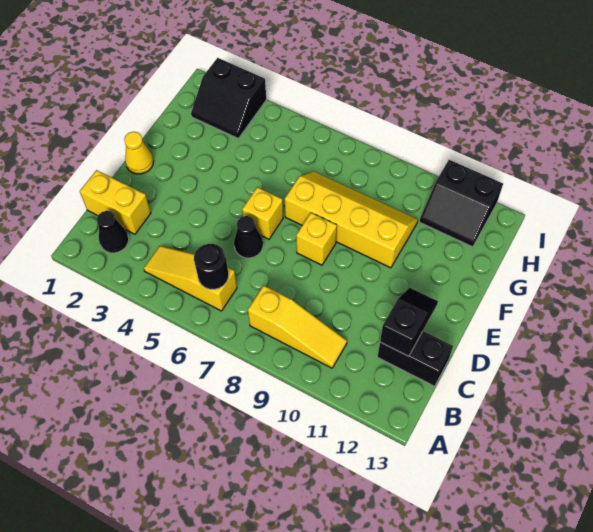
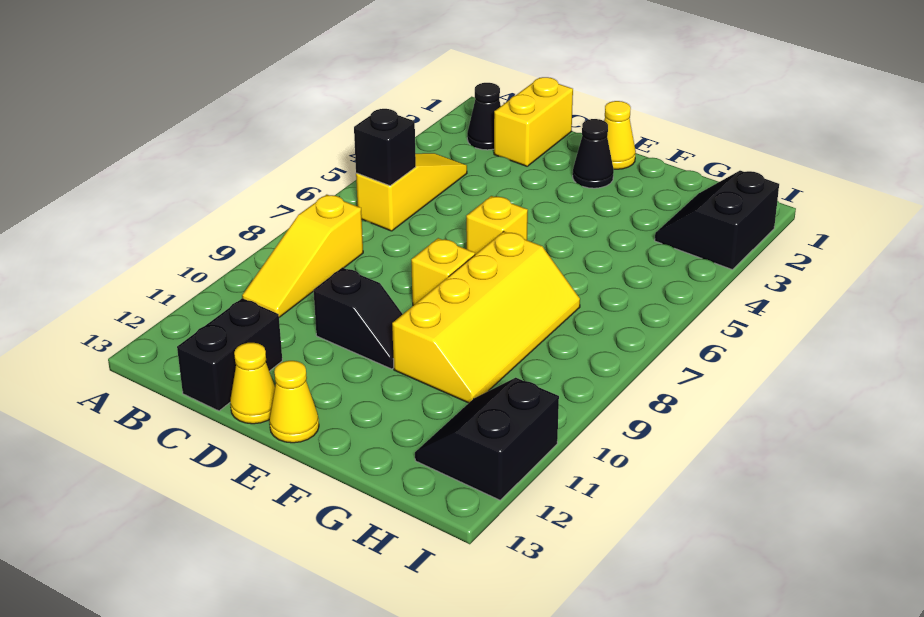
black round brick B6 level 2 -> black brick B6 level 2
black slope C12:D12 level 2 top C -> black slope D10:E10 level 1 top D
black cone D6 level 1 -> black cone E2 level 1
none -> yellow cone D13 level 1
none -> yellow cone E13 level 1

